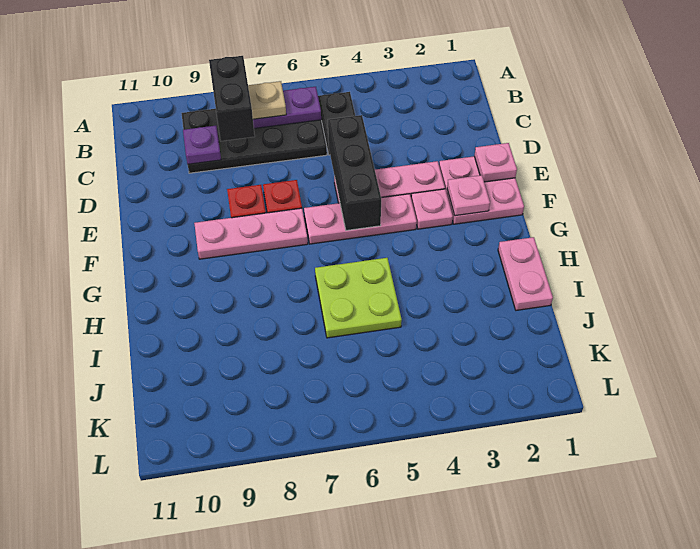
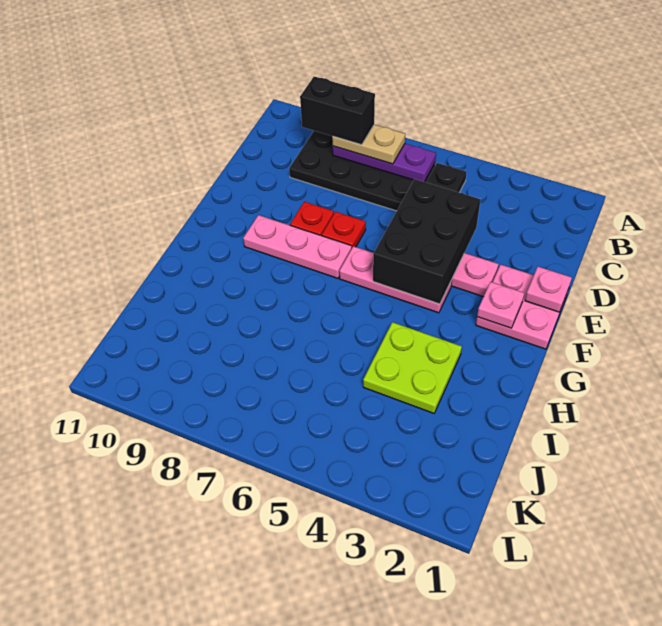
black brick B8:C8 level 4 -> black brick B8:B9 level 4
purple plate C9 level 2 -> none
black brick D5:F5 level 2 -> black brick D4:F5 level 2
pink plate F3 level 1 -> none
pink plate H1:I1 level 1 -> none
lime plate H5:I6 level 1 -> lime plate H3:I4 level 1

